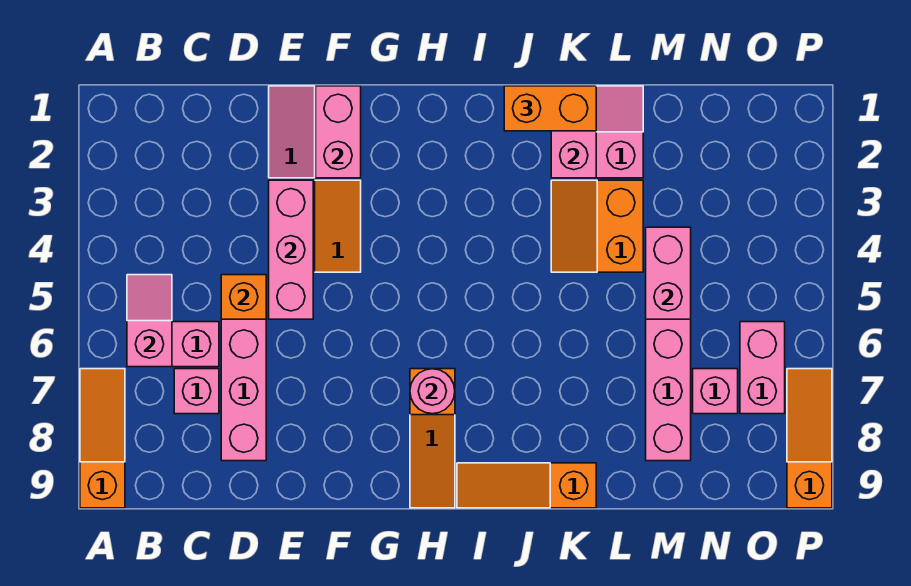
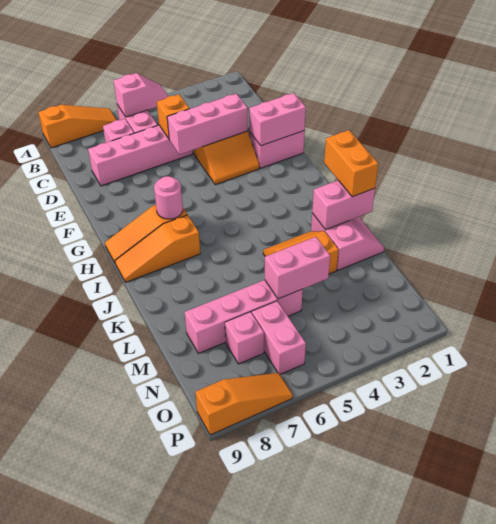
orange slope I9:K9 level 1 top K -> orange slope I7:I9 level 1 top 7
pink brick O6:O7 level 1 -> pink brick N6:O6 level 1

